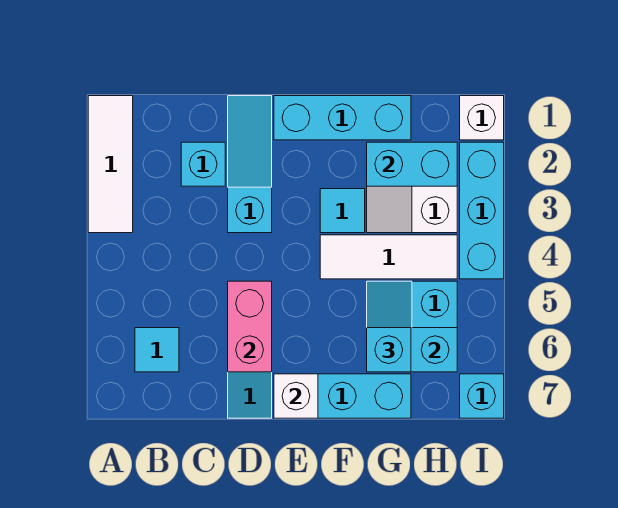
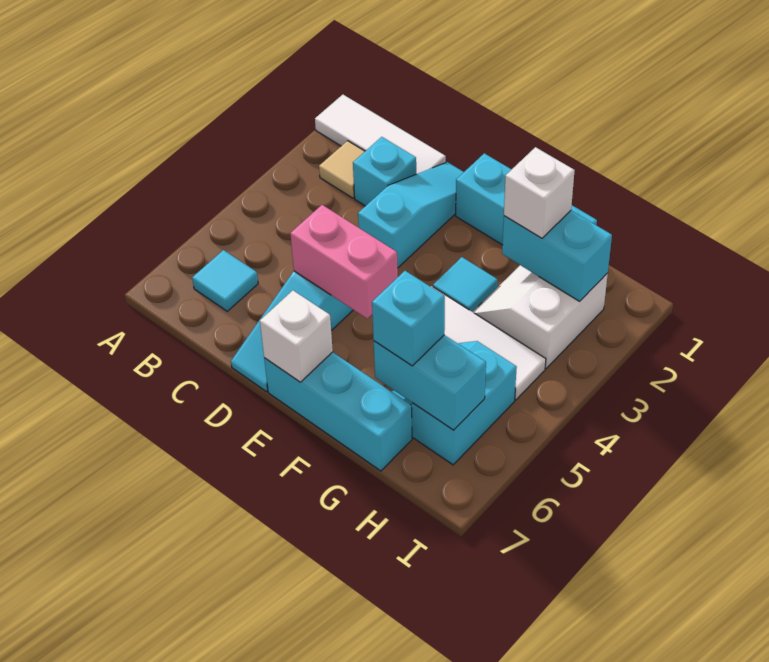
white tile A1:A3 level 1 -> white tile A1:C1 level 1
none -> tan tile B2 level 1
pink brick D5:D6 level 2 -> pink brick D5:E5 level 2
white brick I1 level 1 -> white brick G2 level 3
cyan brick I2:I4 level 1 -> none
cyan brick I7 level 1 -> none

